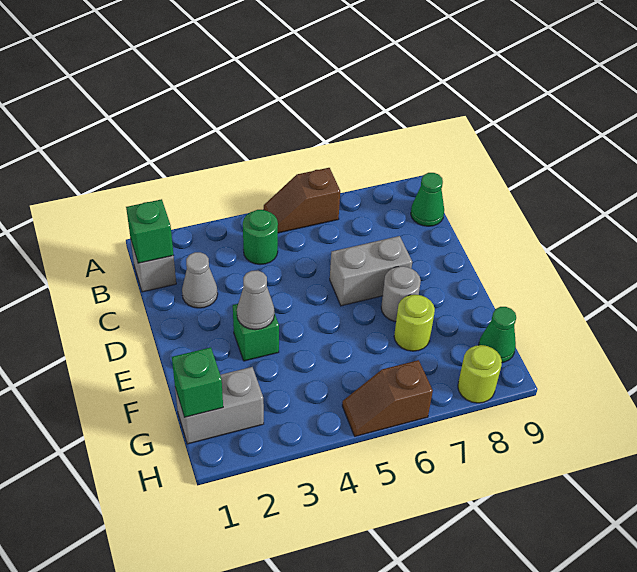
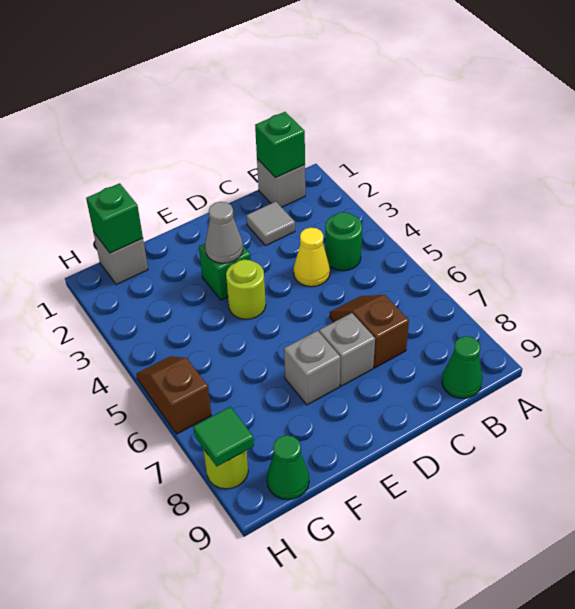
brown slope A5:A6 level 1 top 6 -> brown slope C6:C7 level 1 top 7
grey cone C2 level 1 -> grey tile C2 level 1
none -> yellow cone C4 level 1
grey brick D6:D7 level 1 -> grey brick D7 level 1
grey round brick E7 level 1 -> grey brick E7 level 1
lime round brick F7 level 1 -> lime round brick E4 level 1
grey brick G1:G2 level 1 -> grey brick G1 level 1
none -> green tile H8 level 2

